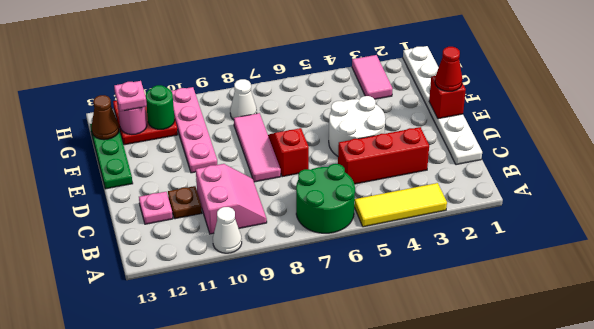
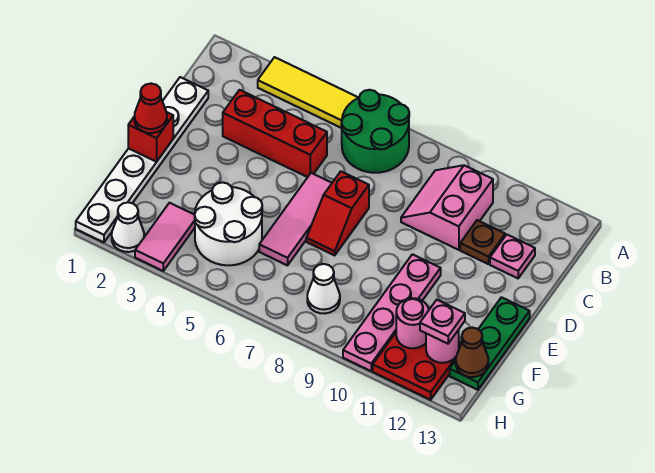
white cone A10 level 1 -> white cone H2 level 1
white round brick D4:E5 level 1 -> white round brick F4:G5 level 1
pink tile D8:F8 level 1 -> pink tile D6:F6 level 1
green round brick G11 level 2 -> pink round brick G11 level 2

